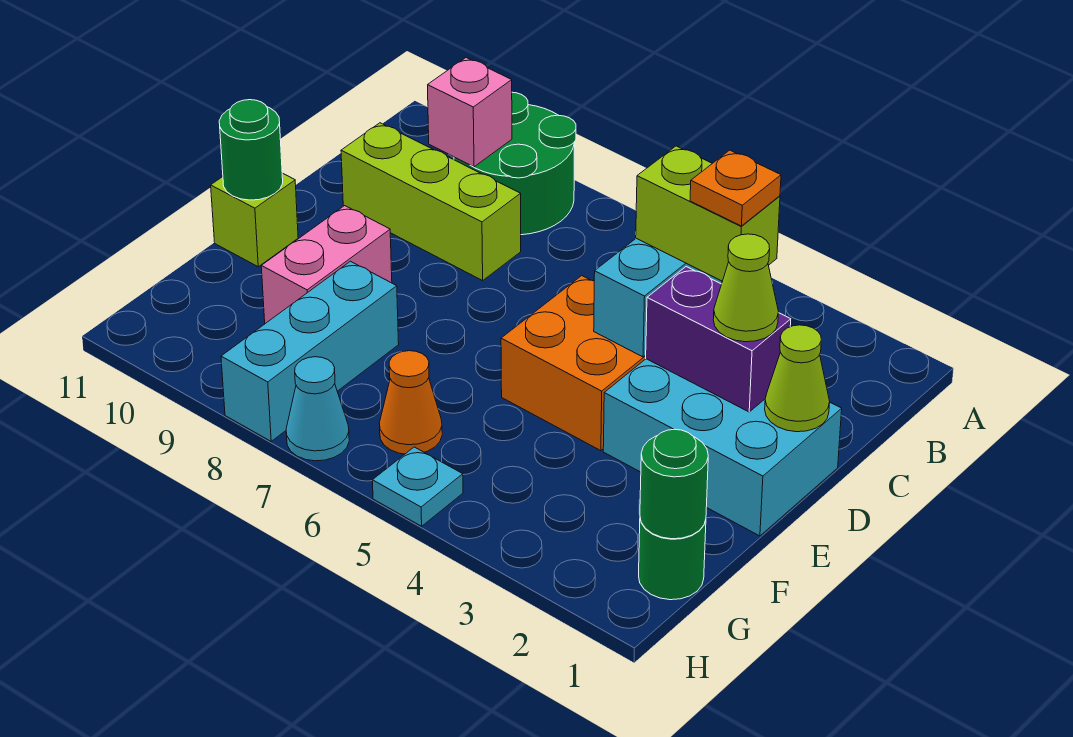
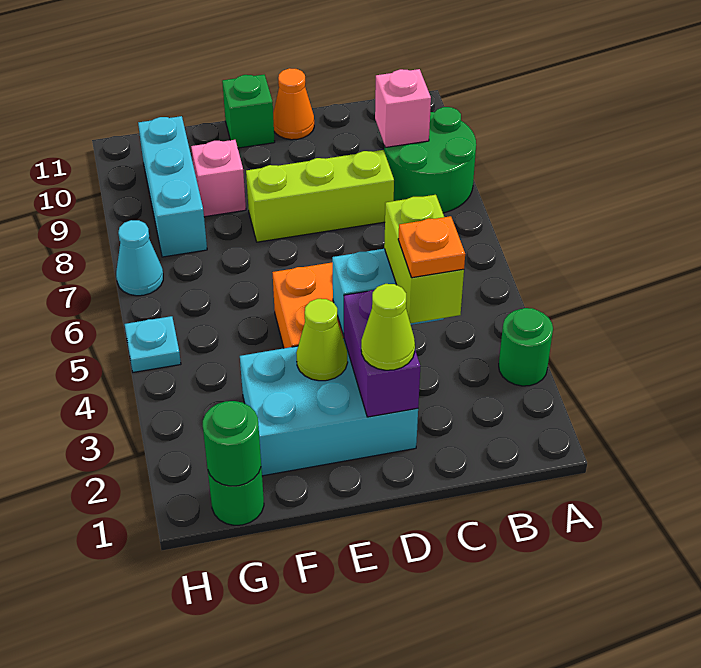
lime brick C8:C10 level 1 -> lime brick C8:E8 level 1
cyan brick D1:E3 level 1 -> cyan brick D2:F3 level 1
lime cone D1 level 2 -> lime cone E3 level 2
pink brick E9:F9 level 1 -> pink brick F9 level 1
lime brick E11 level 1 -> green brick E11 level 1
green round brick E11 level 2 -> green round brick A3 level 1
cyan brick F8:H8 level 1 -> cyan brick G8:G10 level 1
orange cone G6 level 1 -> orange cone D11 level 1

